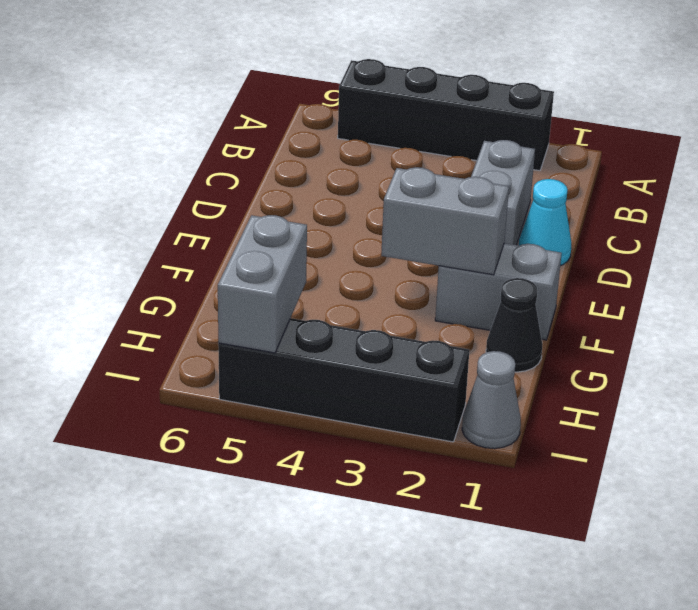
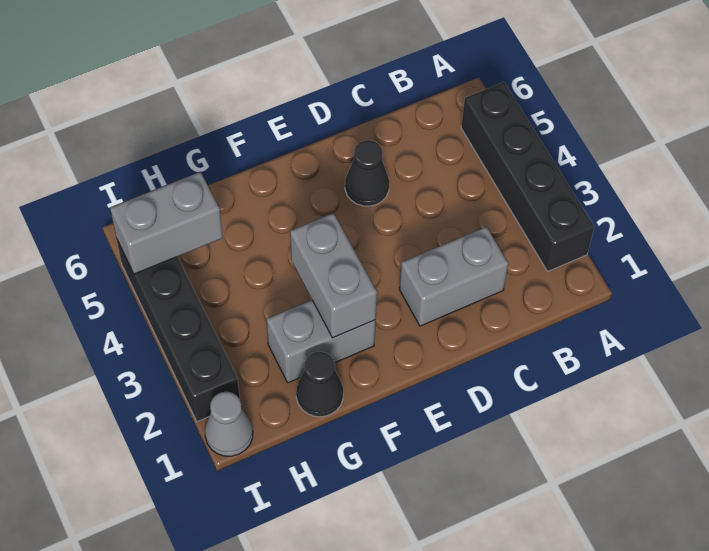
cyan cone D1 level 1 -> none
none -> black cone D5 level 1
grey brick F1:F2 level 1 -> grey brick F2:G2 level 1

